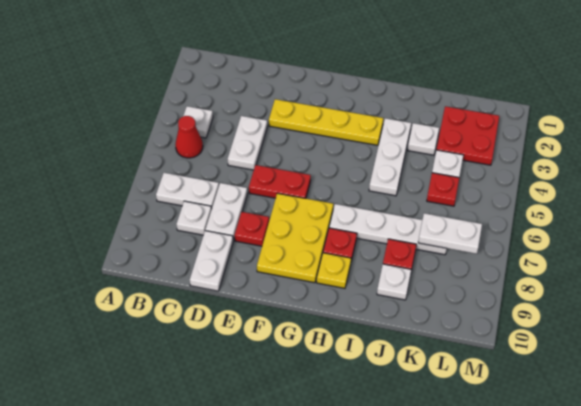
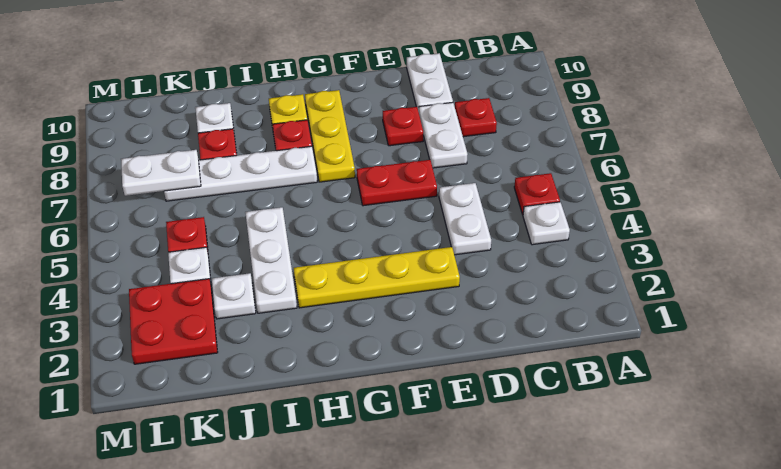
red cone B5 level 1 -> red plate B5 level 1
white plate B7:C7 level 1 -> none
white plate C8 level 1 -> red plate C8 level 1
yellow plate F7:G9 level 1 -> yellow plate G7:G9 level 1

